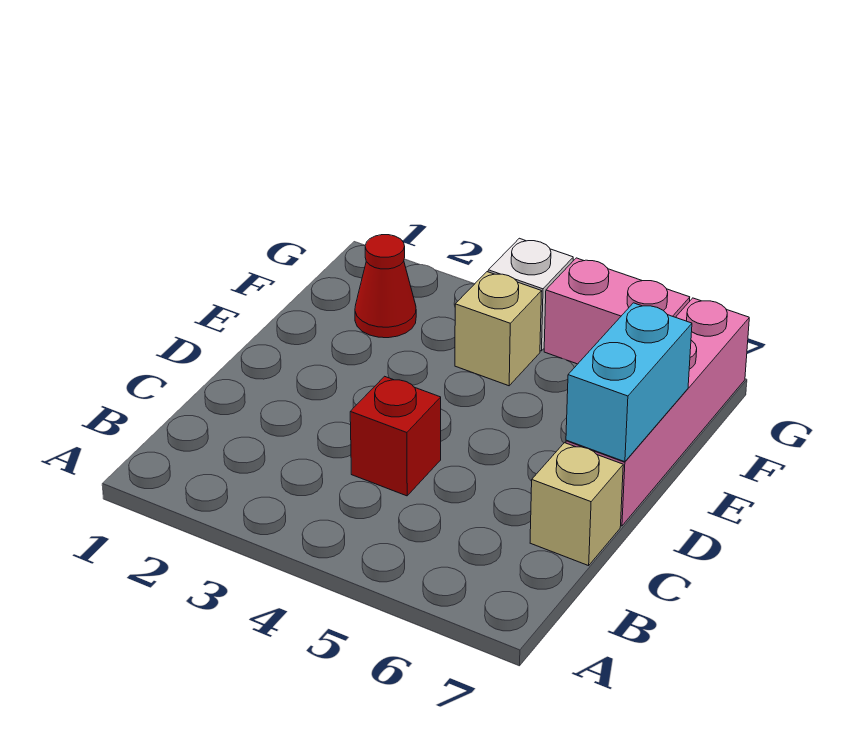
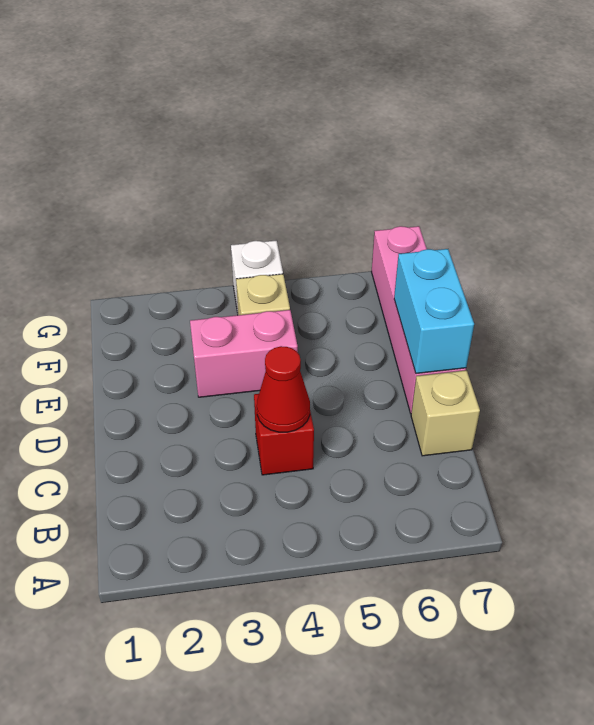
red cone F2 level 1 -> red cone C4 level 2
pink brick G5:G6 level 1 -> pink brick E3:E4 level 1

